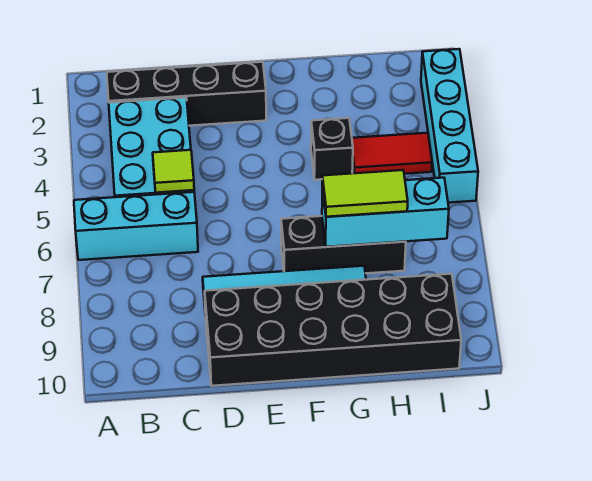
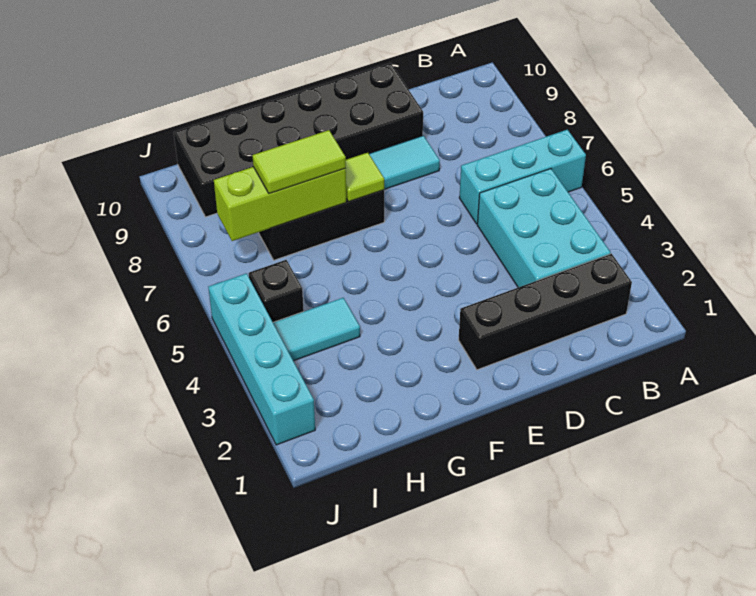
lime tile C5 level 2 -> lime tile F7 level 2
black brick G4 level 1 -> black brick I5 level 1
cyan brick G7:I7 level 2 -> lime brick G7:I7 level 2
red tile H4:I4 level 1 -> cyan tile H4:I4 level 1

